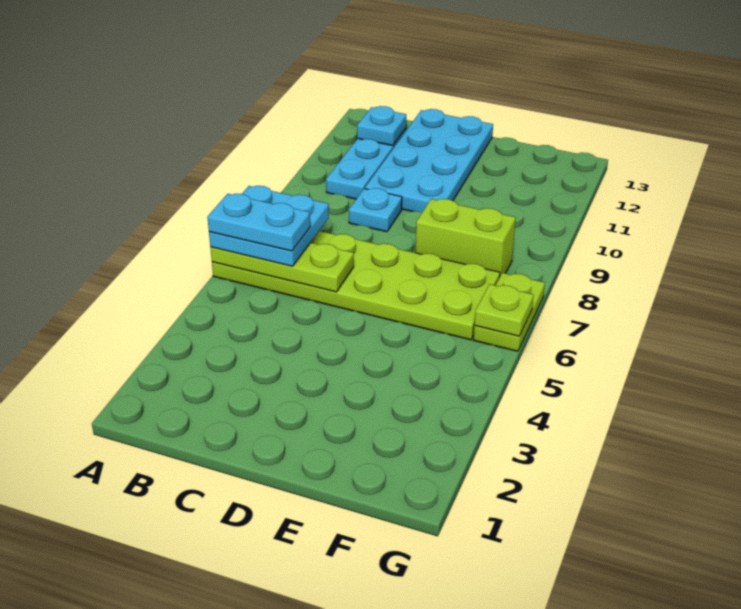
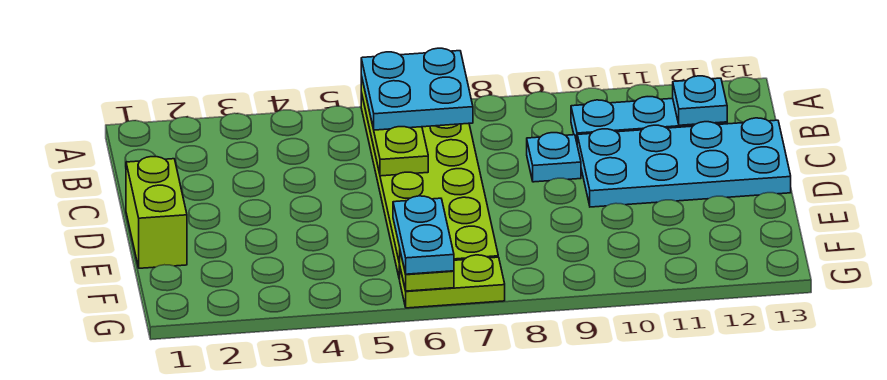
cyan plate A6:B6 level 4 -> cyan plate F6:G6 level 3
lime brick E8:F8 level 1 -> lime brick D1:E1 level 1

